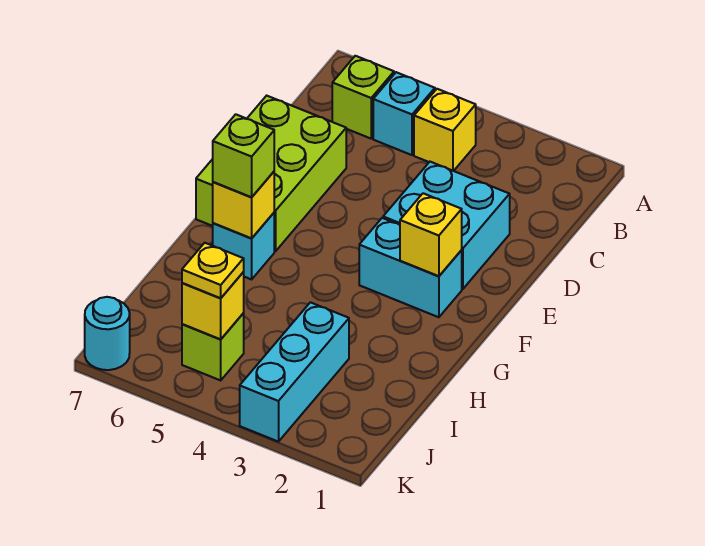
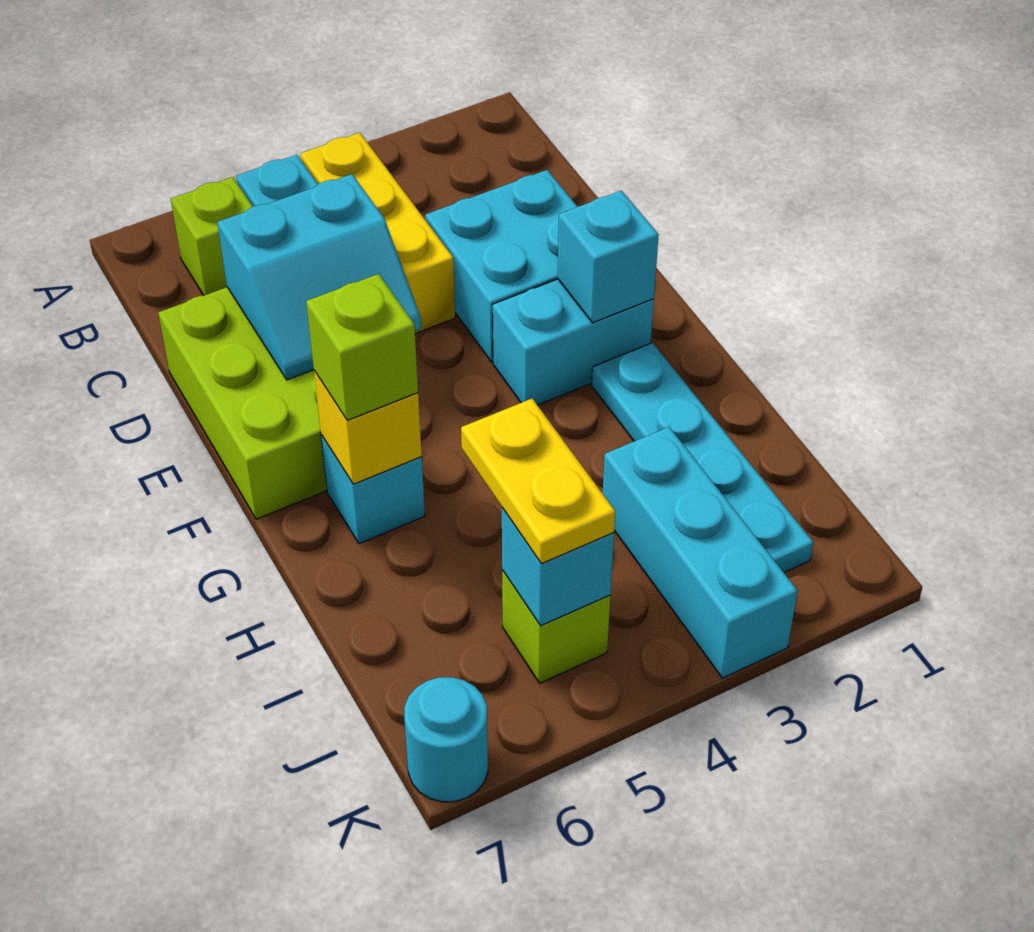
yellow brick B4 level 1 -> yellow brick B4:D4 level 1
none -> cyan slope D5:E6 level 2 top D
yellow brick F2 level 2 -> cyan brick F2 level 2
none -> cyan plate G2:J2 level 1
yellow brick J5 level 2 -> cyan brick J5 level 2
yellow plate J5 level 3 -> yellow plate I5:J5 level 3

